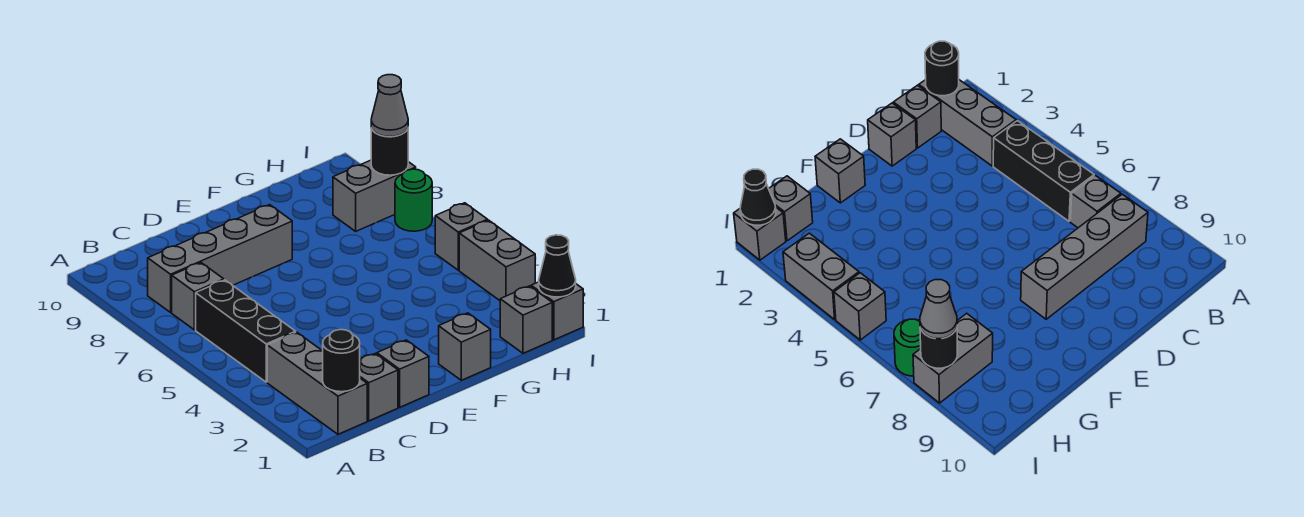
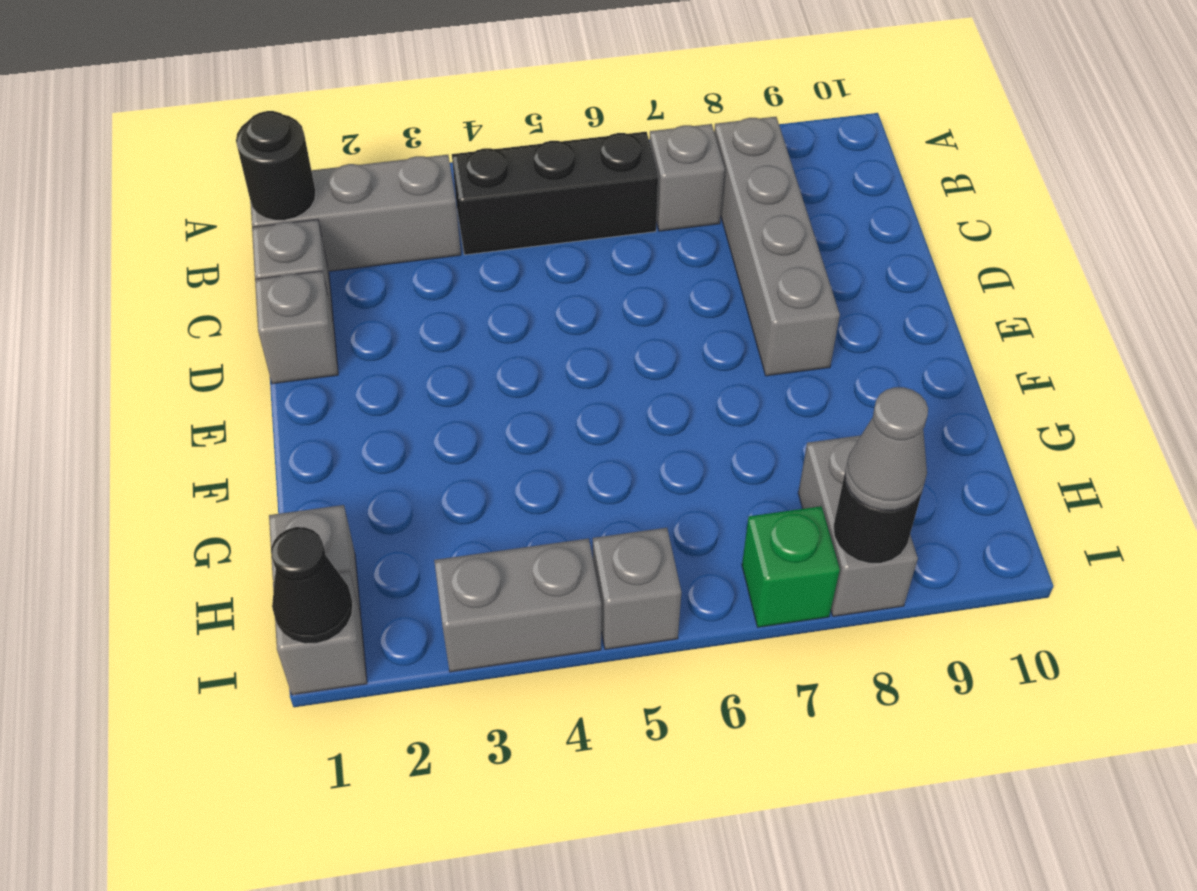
grey brick F1 level 1 -> none
green round brick I7 level 1 -> green brick I7 level 1

